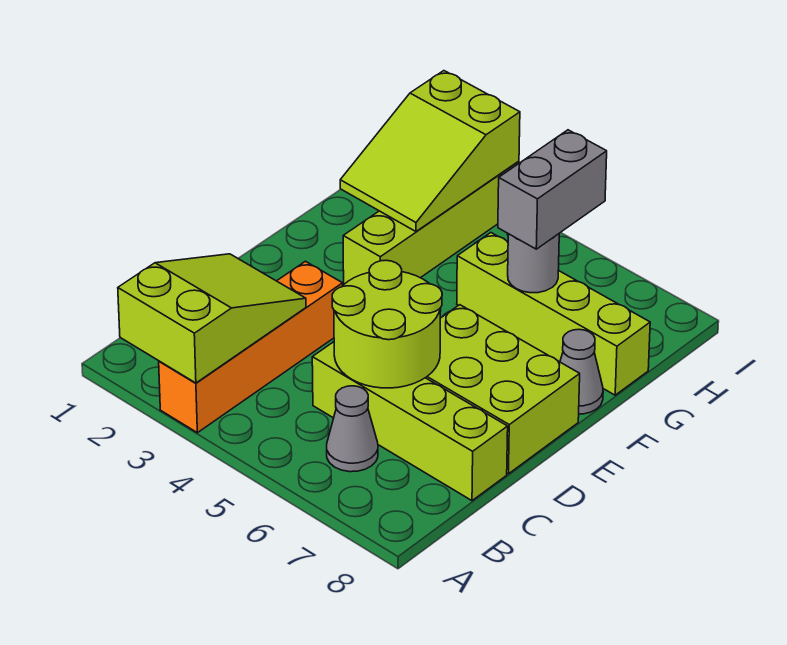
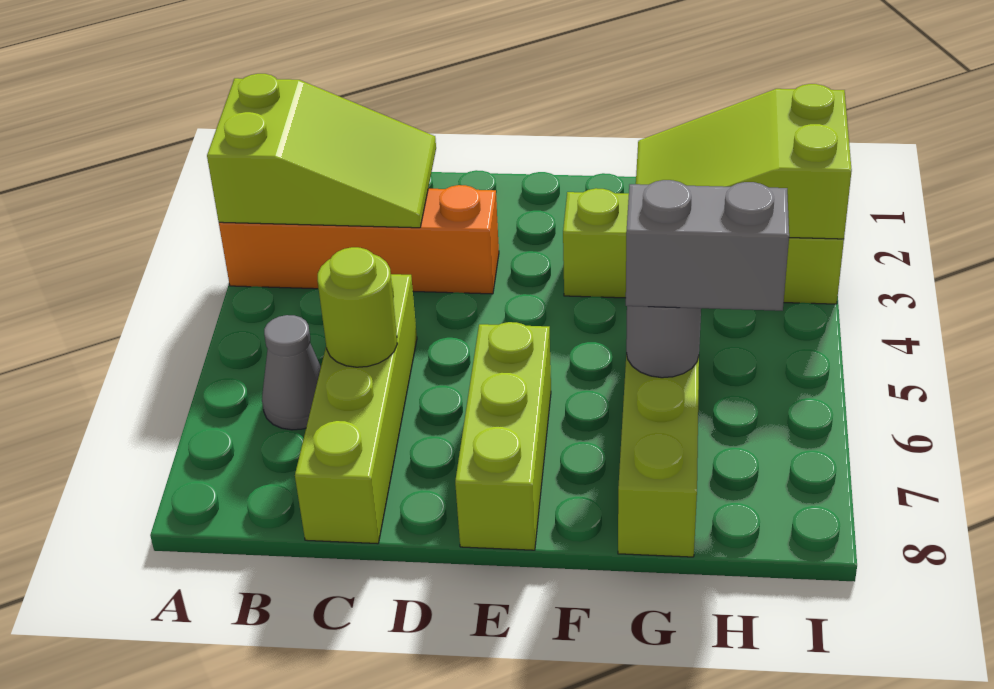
lime round brick C5:D6 level 2 -> lime round brick C6 level 2
lime brick D6:E8 level 1 -> lime brick E6:E8 level 1
grey cone F8 level 1 -> none

